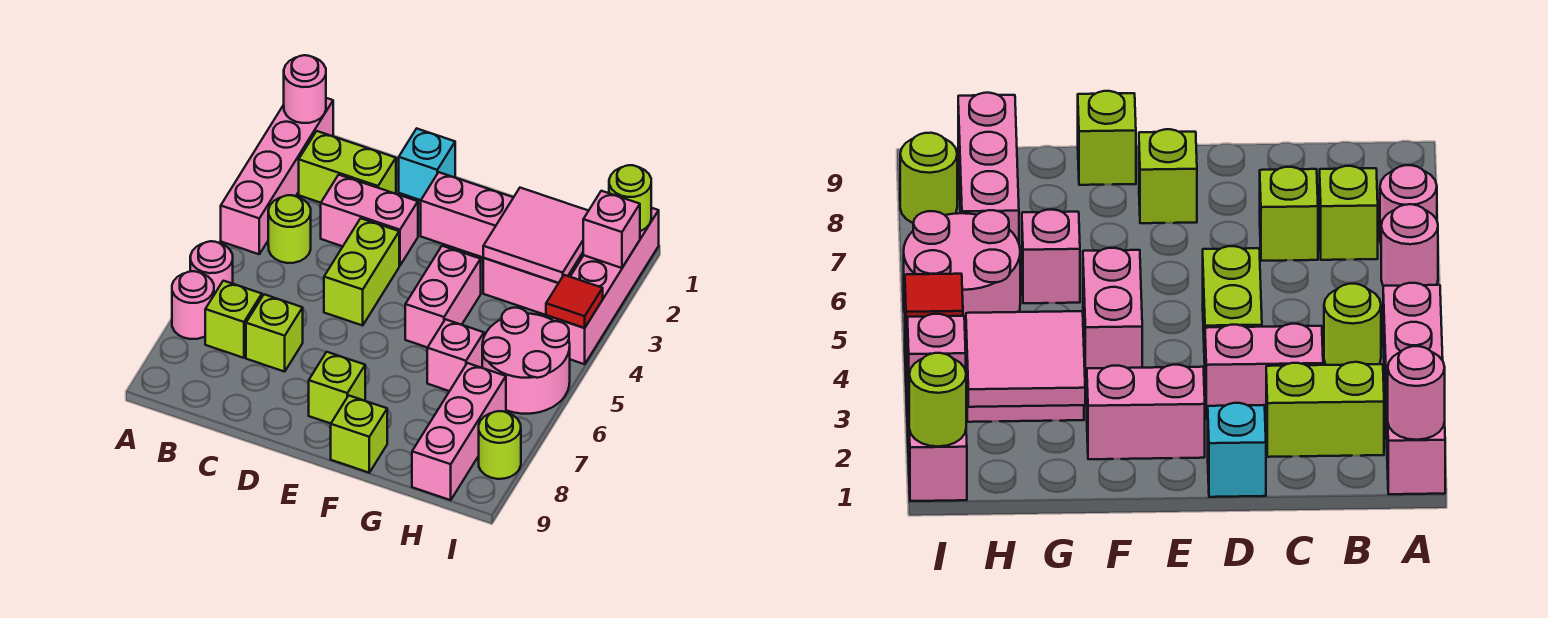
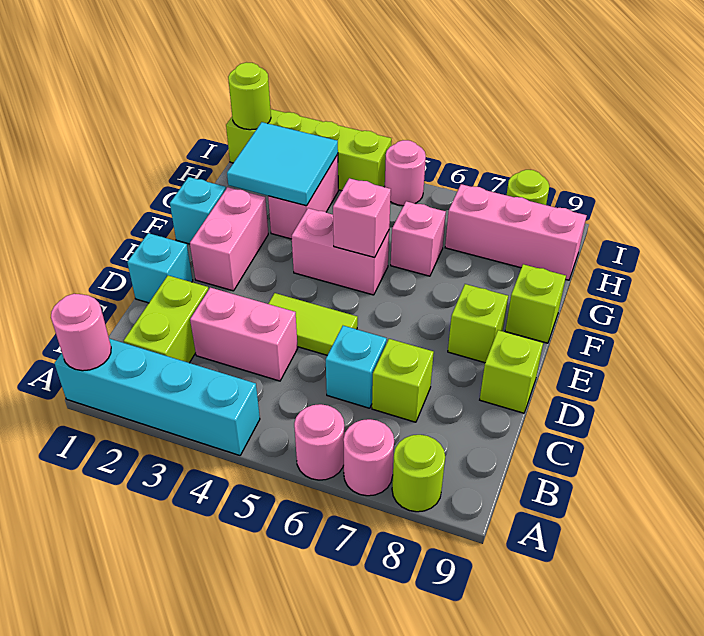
pink brick A1:A4 level 1 -> cyan brick A1:A4 level 1
lime round brick B4 level 1 -> lime round brick A8 level 1
lime brick B7 level 1 -> lime brick D9 level 1
pink brick C3:D3 level 1 -> pink brick C3:C4 level 1
none -> cyan brick C6 level 1
lime brick D4:D5 level 1 -> lime tile D4:D5 level 1
none -> cyan brick F1 level 1
pink tile G2:H3 level 2 -> cyan tile G2:H3 level 2
pink round brick H5:I6 level 1 -> pink round brick I5 level 1
pink brick I1:I4 level 1 -> lime brick I1:I4 level 1
pink brick I2 level 2 -> pink brick F5 level 2
red tile I4 level 2 -> none

